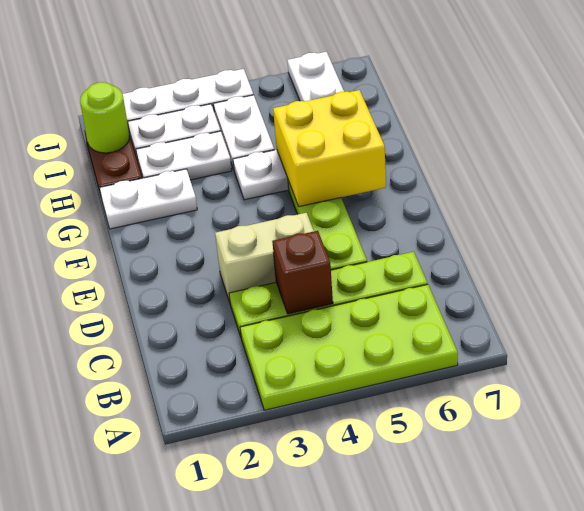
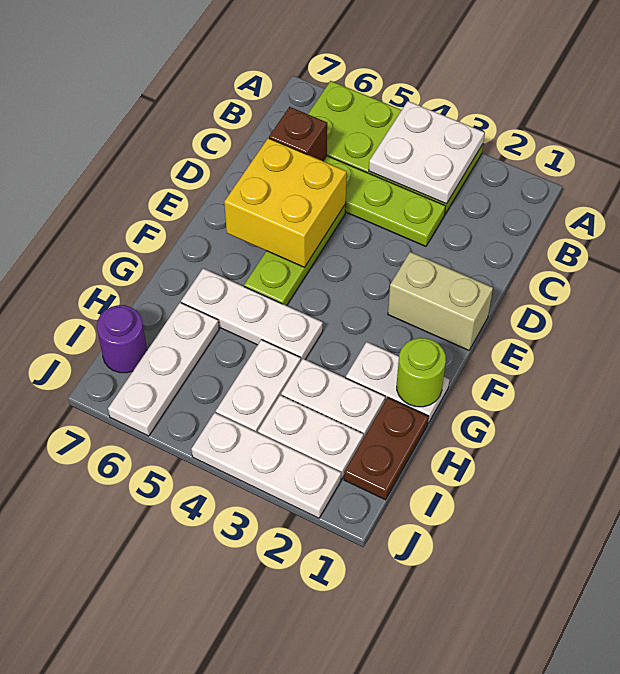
none -> white plate A3:B4 level 2
brown brick C4 level 2 -> brown brick C6 level 2
tan brick D3:D4 level 1 -> tan brick E1:E2 level 1
yellow brick F5:G6 level 2 -> yellow brick D5:E6 level 2
lime round brick I1 level 2 -> lime round brick G1 level 2
none -> purple round brick I7 level 1

